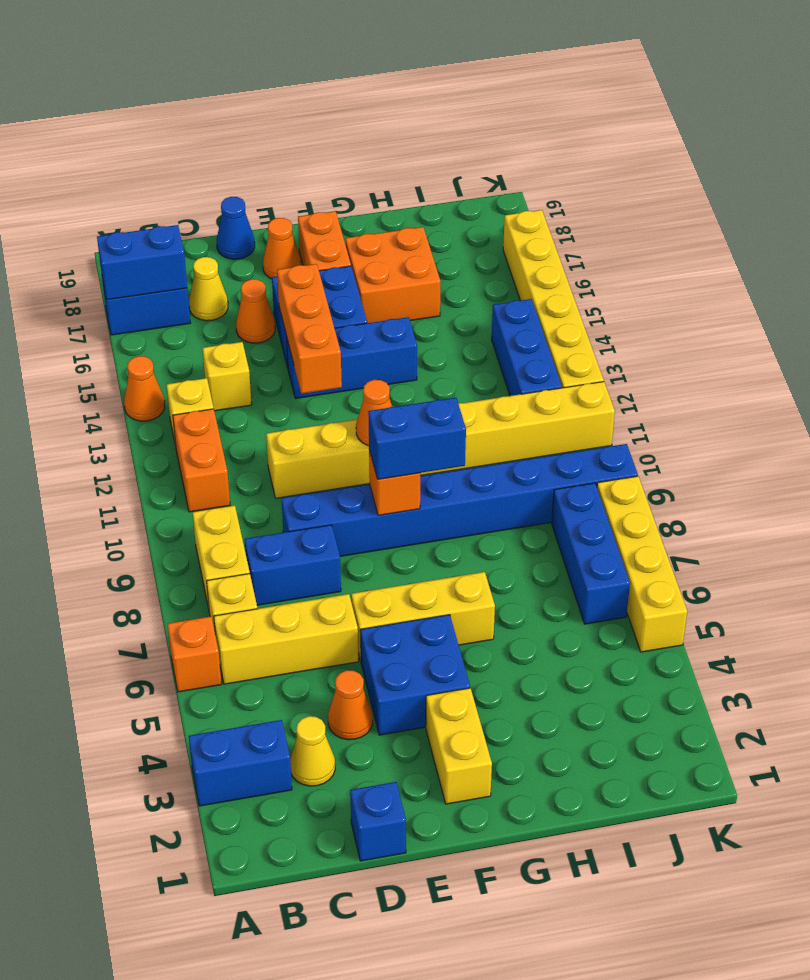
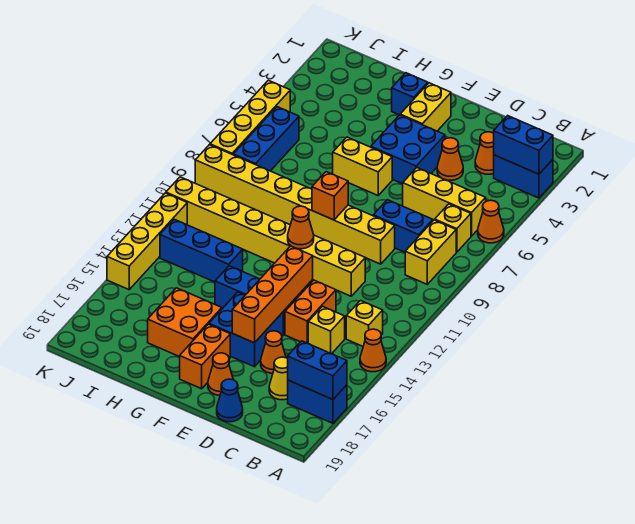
orange brick A6 level 1 -> orange cone A6 level 1
orange brick B11:B12 level 1 -> orange brick D13:D14 level 1
yellow cone C3 level 1 -> orange cone C3 level 1
blue brick D1 level 1 -> blue brick G2 level 1
blue brick D9:K9 level 1 -> yellow brick D9:K9 level 1
yellow brick E6:G6 level 1 -> yellow brick F6:G6 level 1
orange brick E13:E15 level 2 -> orange brick E13:E16 level 2
blue brick F9:G9 level 3 -> blue brick A3:B3 level 2
blue brick J12:J14 level 1 -> blue brick H13:J13 level 1
yellow brick K12:K17 level 1 -> yellow brick K12:K15 level 1

